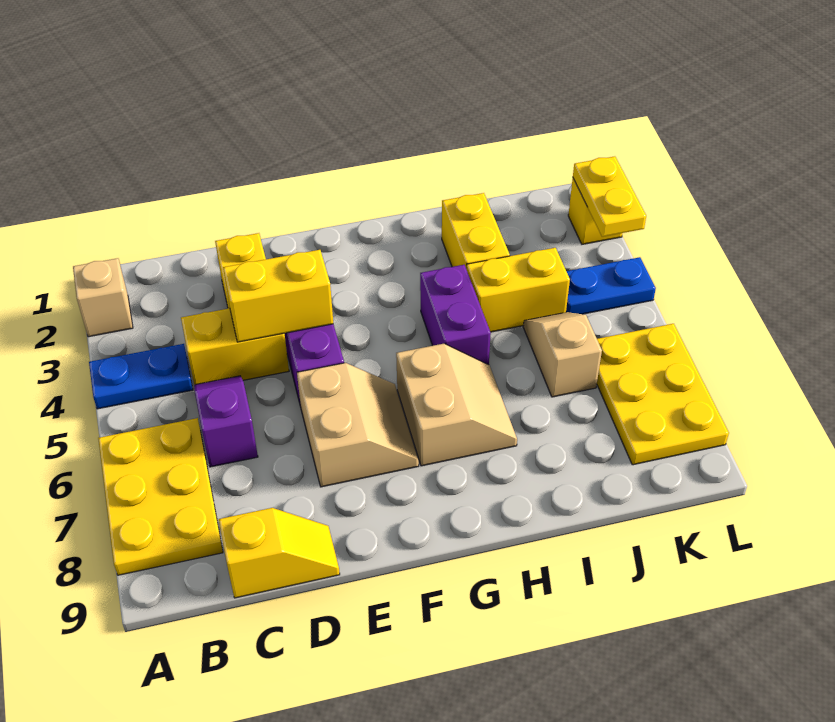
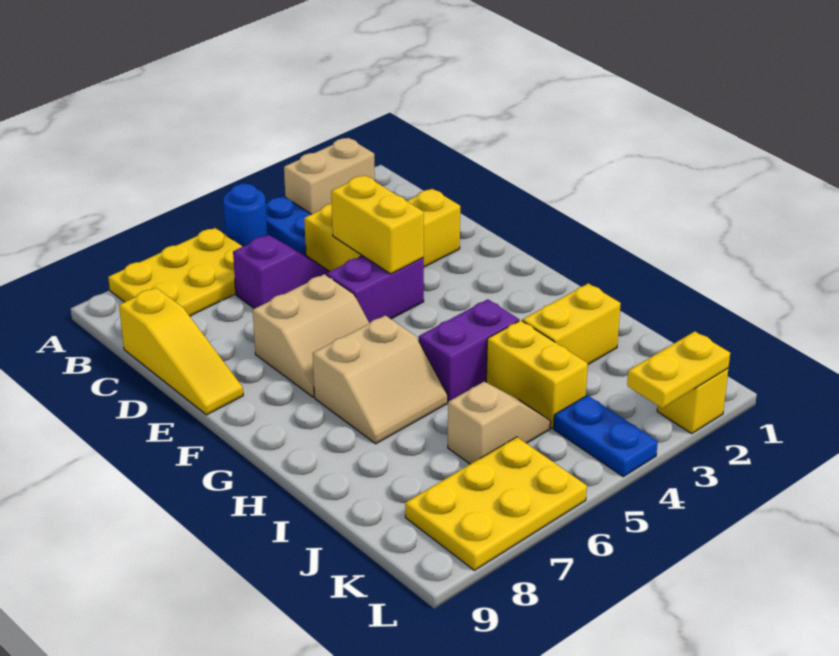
tan brick A2 level 1 -> tan brick A2:A3 level 1
none -> blue round brick A5 level 1
yellow slope C9:D9 level 1 top C -> yellow slope C9:E9 level 1 top C

